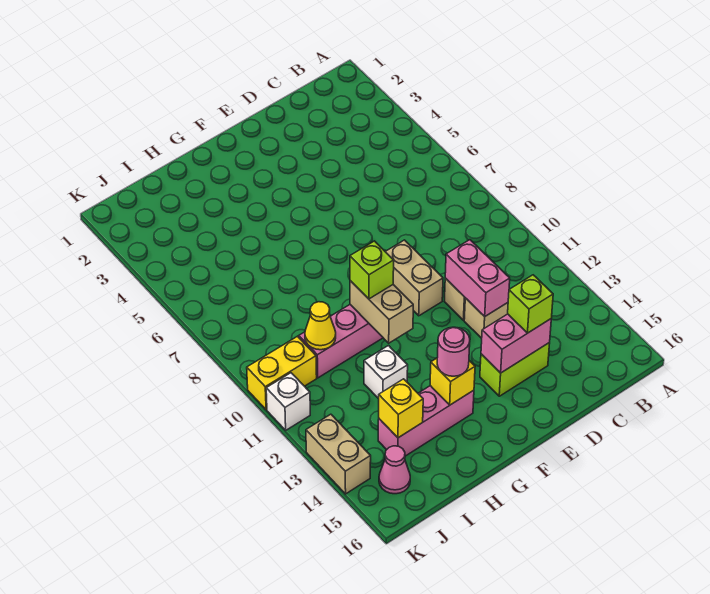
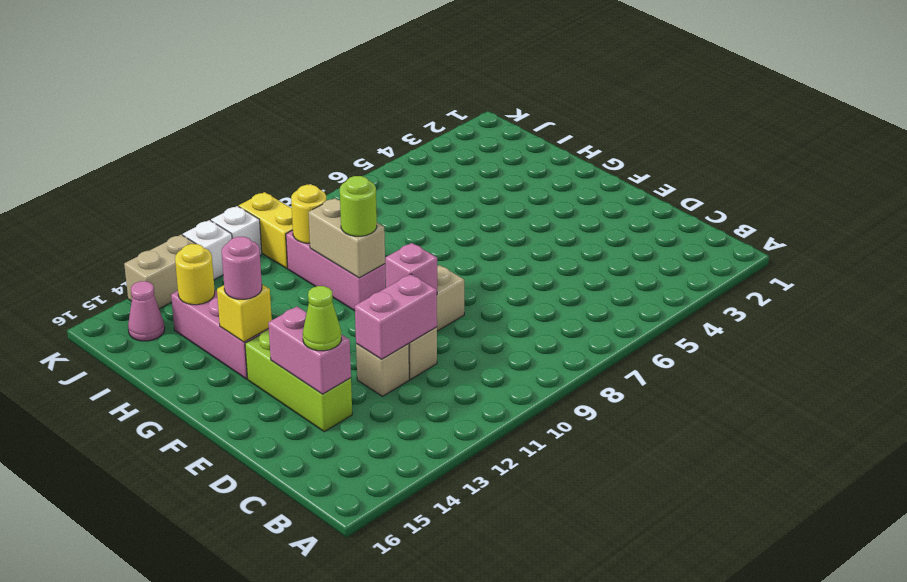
lime brick D14:E14 level 1 -> lime brick D14:F14 level 1
lime brick D14 level 3 -> lime cone D14 level 3
none -> pink brick E10 level 2
tan brick G10:G11 level 2 -> tan brick G10:H10 level 2
lime brick G10 level 3 -> lime round brick G10 level 3
white brick H12 level 1 -> white brick K12 level 1
yellow cone I10 level 2 -> yellow round brick I10 level 2
yellow brick I14 level 2 -> yellow round brick I14 level 2

